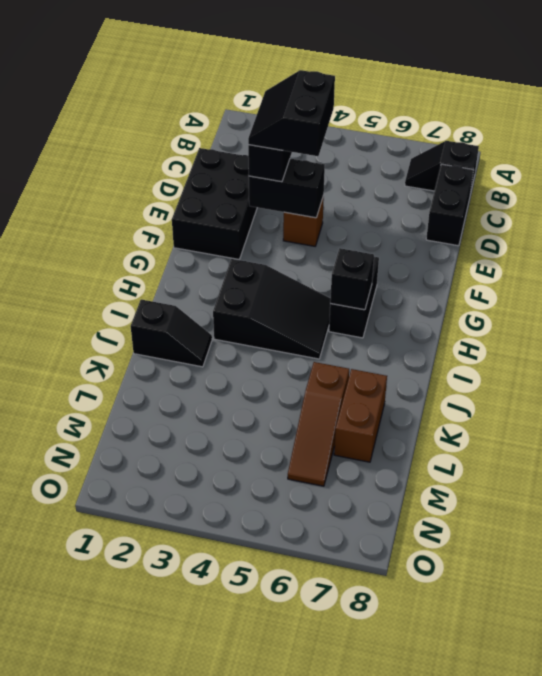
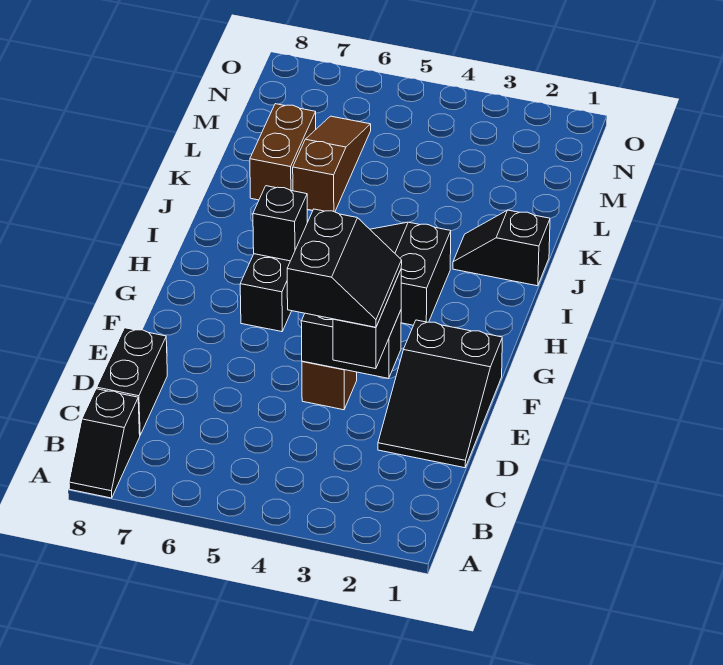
black slope B7:B8 level 1 top 8 -> black slope A8:B8 level 1 top B
black brick D1:F2 level 1 -> black slope D1:F2 level 1 top F

